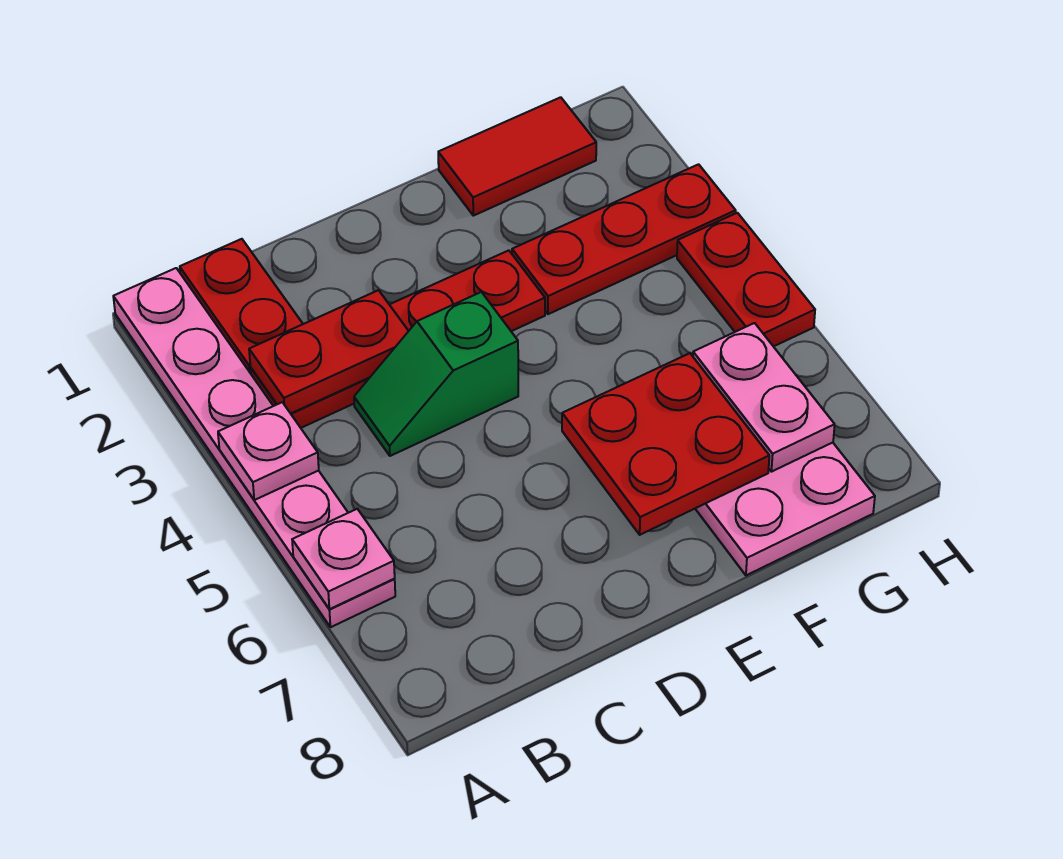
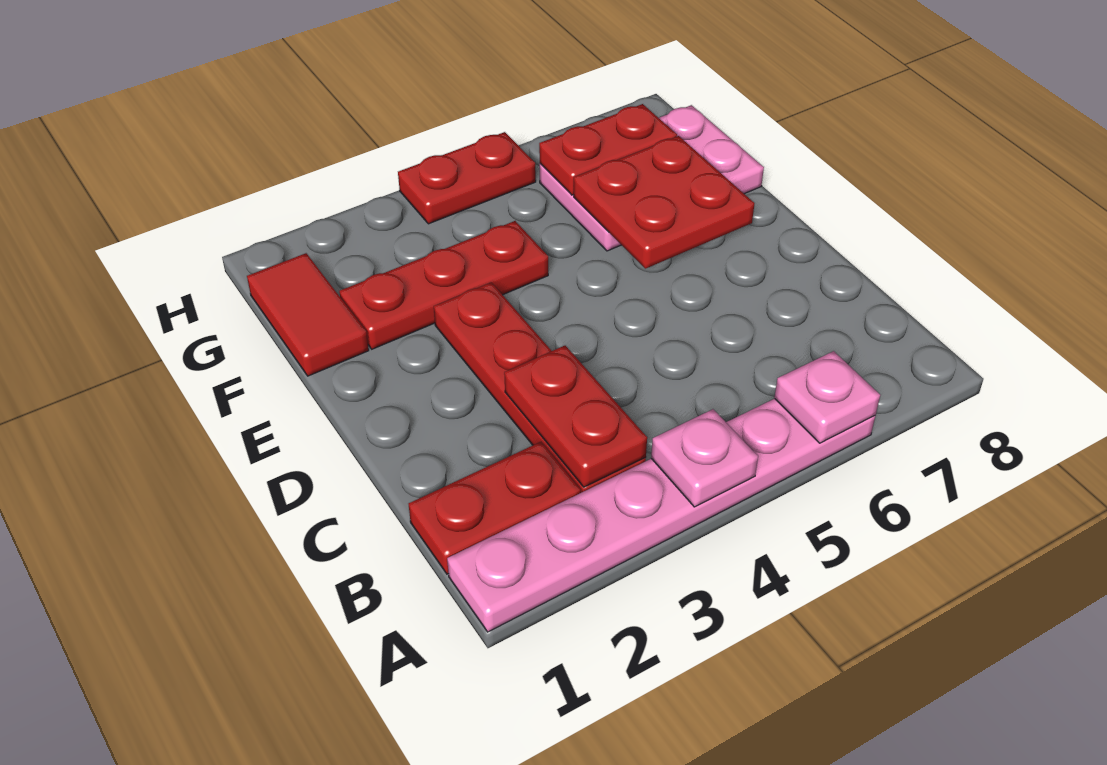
green slope C4:D4 level 1 top D -> none
red plate F3:H3 level 1 -> red plate F2:F4 level 1
pink plate G6:G7 level 2 -> red plate G6:G7 level 2

